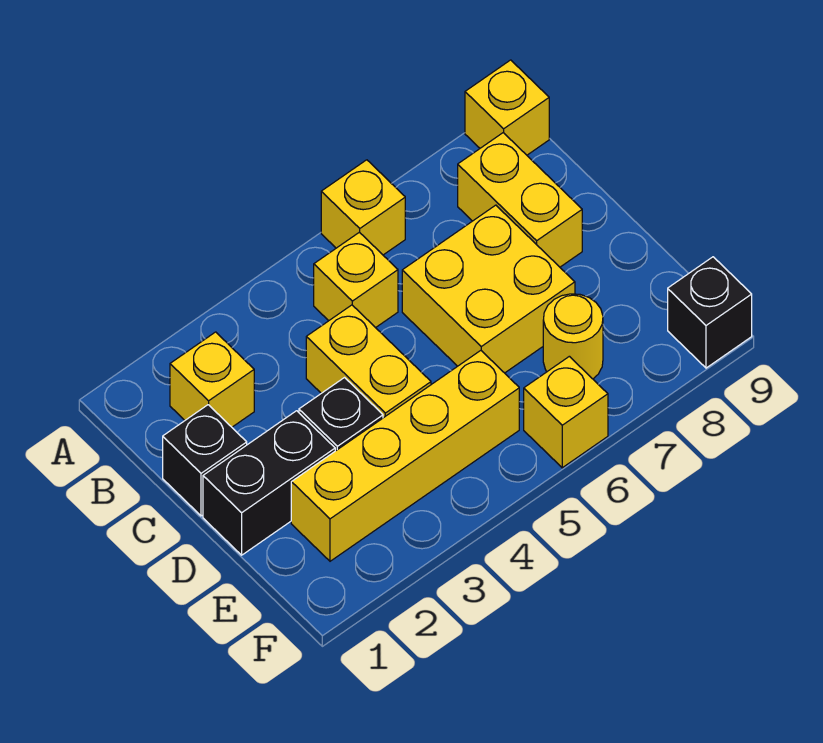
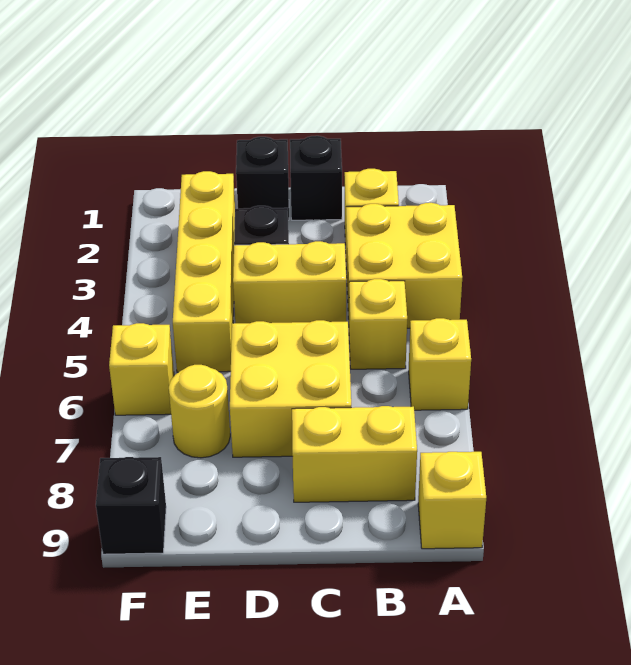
none -> yellow brick A3:B4 level 1
black brick D1:D2 level 1 -> black brick D1 level 1

